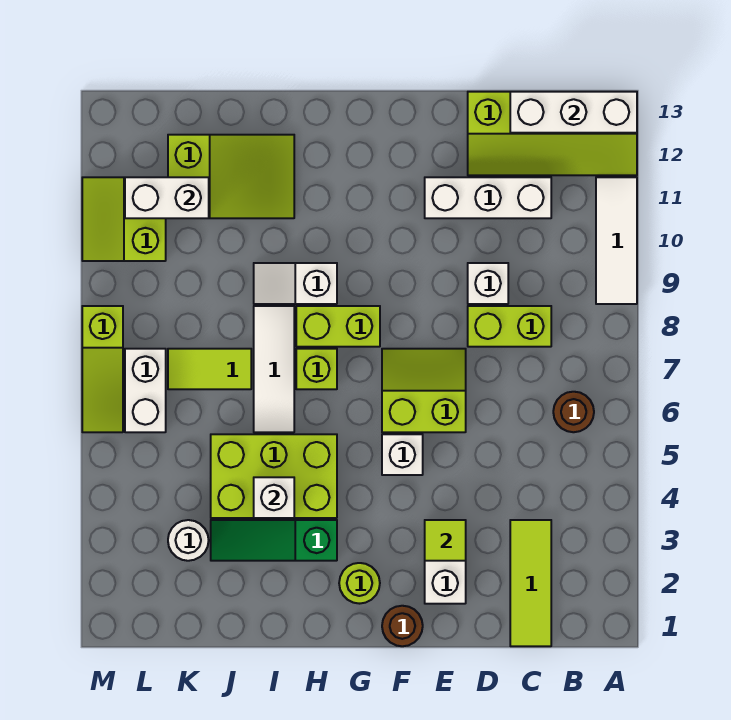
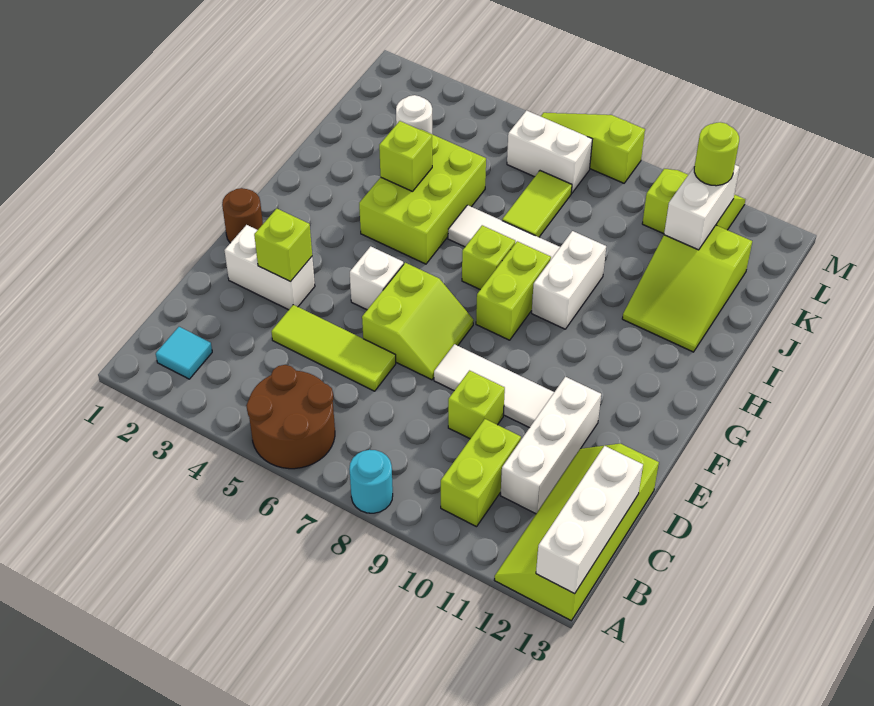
none -> cyan round brick A8 level 1
white tile A9:A11 level 1 -> white tile E8:E10 level 1
none -> cyan tile B2 level 1
brown round brick B6 level 1 -> brown round brick A5:B6 level 1
lime tile C1:C3 level 1 -> lime tile D4:D6 level 1
lime brick C8:D8 level 1 -> lime brick B10:C10 level 1
white brick D9 level 1 -> lime brick D9 level 1
lime tile E3 level 2 -> lime brick E3 level 2
lime round brick G2 level 1 -> lime round brick L11 level 3
green slope H3:J3 level 1 top H -> none
white slope H9:I9 level 1 top H -> white brick H9:I9 level 1
white brick I4 level 2 -> lime brick I4 level 2

